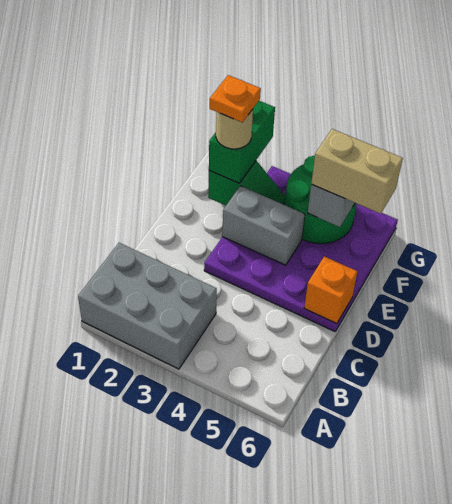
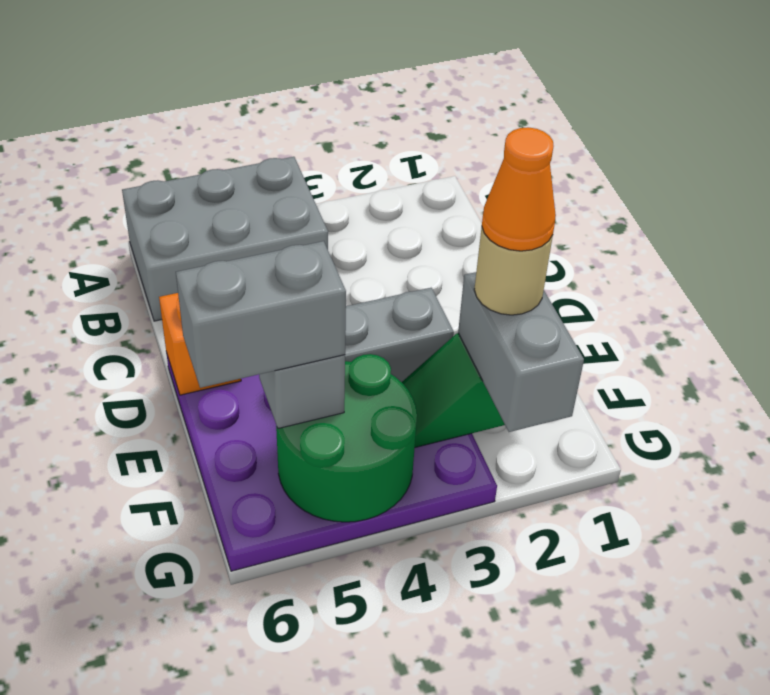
grey brick A1:B3 level 1 -> grey brick A4:B6 level 1
green brick F2:G2 level 3 -> grey brick F2:G2 level 3
orange plate F2 level 5 -> orange cone F2 level 5
tan brick F5:F6 level 4 -> grey brick F5:F6 level 4

